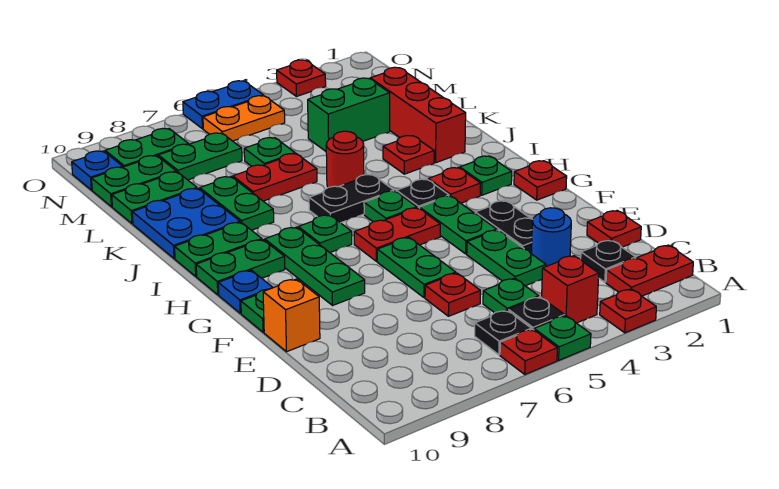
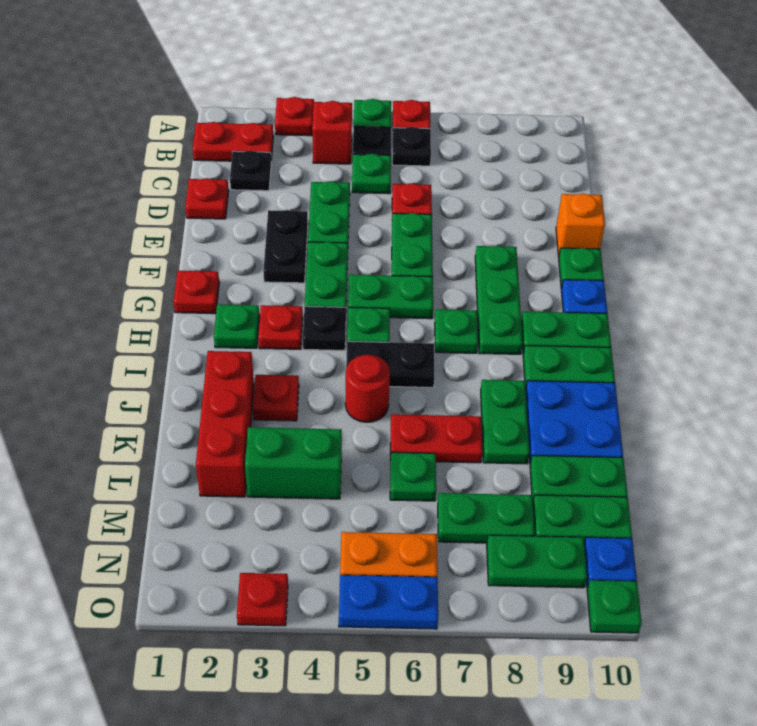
blue round brick D3 level 1 -> none
red plate G5:G6 level 1 -> green plate G5:G6 level 1
none -> green plate O10 level 1

